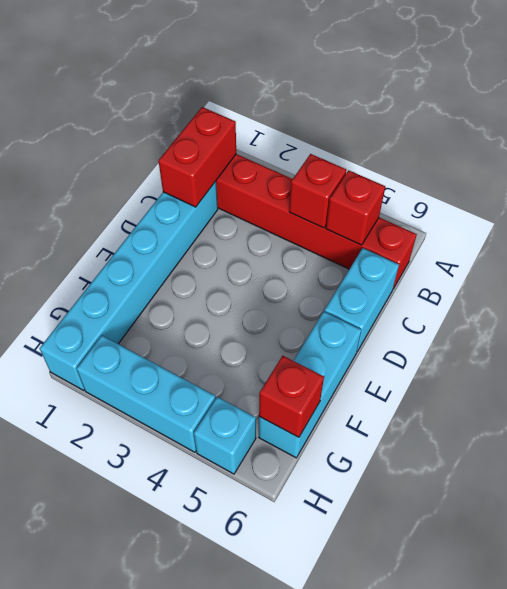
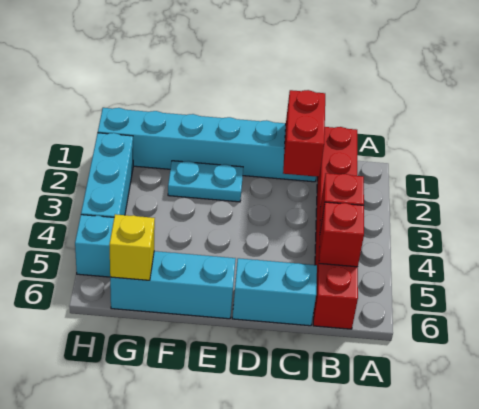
red brick B1:C1 level 2 -> red brick C1:C2 level 2
none -> cyan plate E2:F2 level 1
red brick G6 level 2 -> yellow brick G6 level 2

